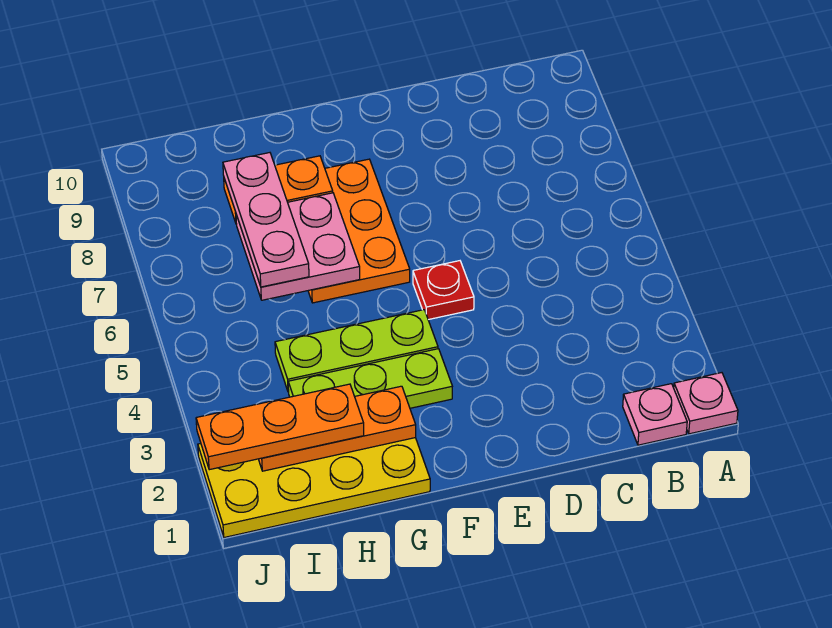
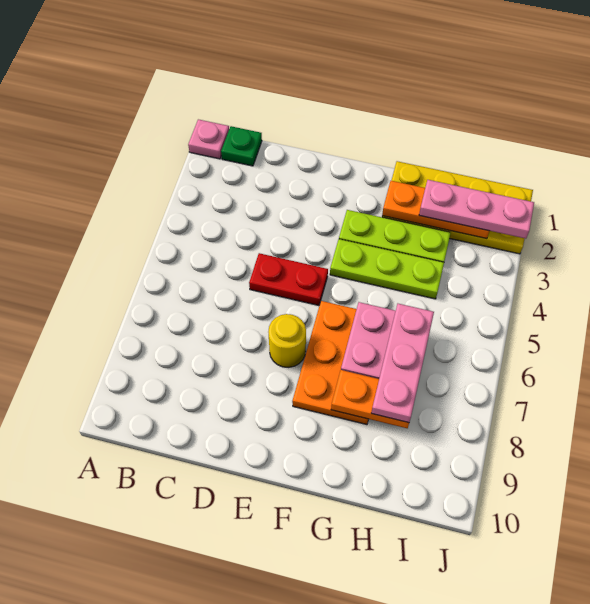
pink plate B1 level 1 -> green plate B1 level 1
red plate E5 level 1 -> red plate D5:E5 level 1
none -> yellow round brick E7 level 1
orange plate H2:J2 level 3 -> pink plate H2:J2 level 3

